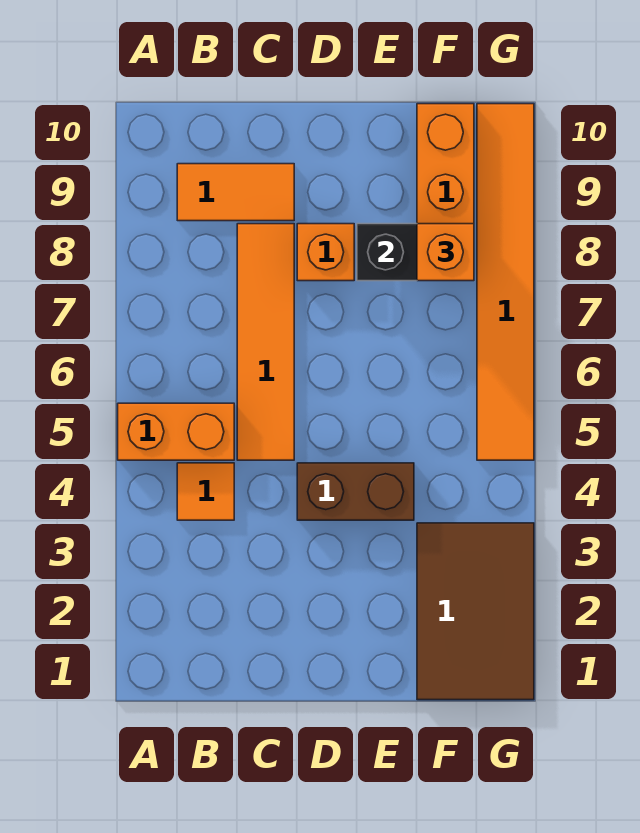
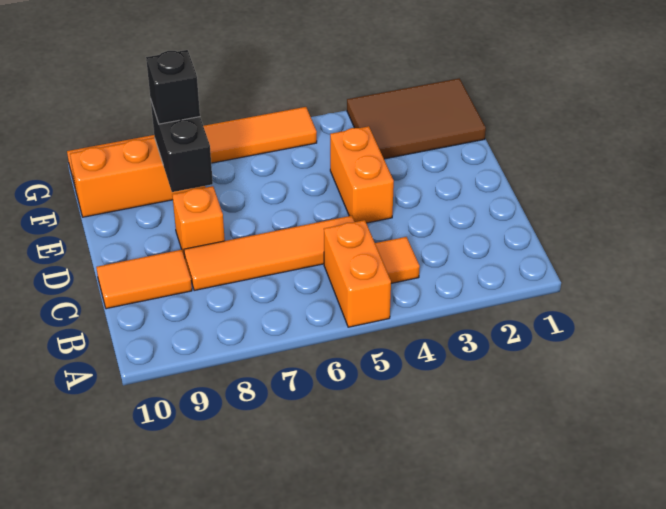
orange tile B9:C9 level 1 -> orange tile C9:C10 level 1
brown brick D4:E4 level 1 -> orange brick D4:E4 level 1
orange brick F8 level 3 -> black brick F8 level 3

